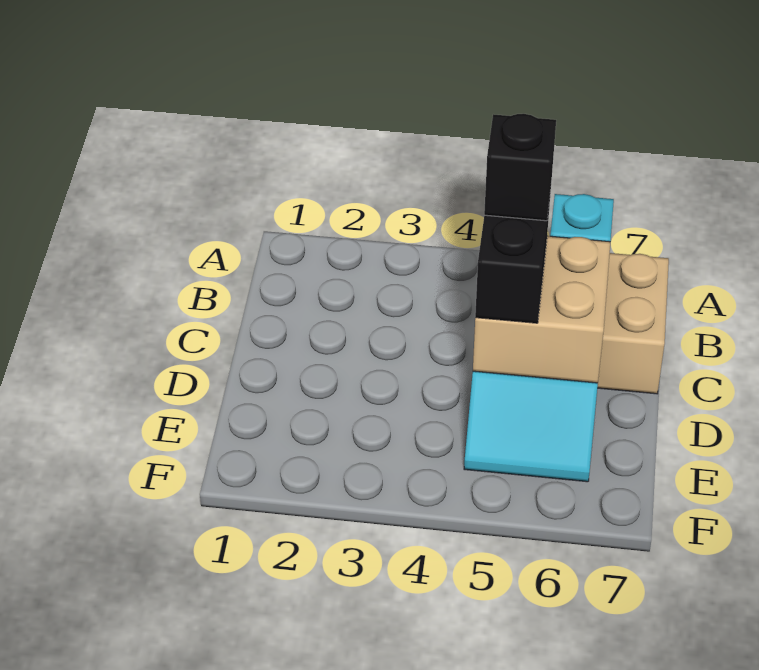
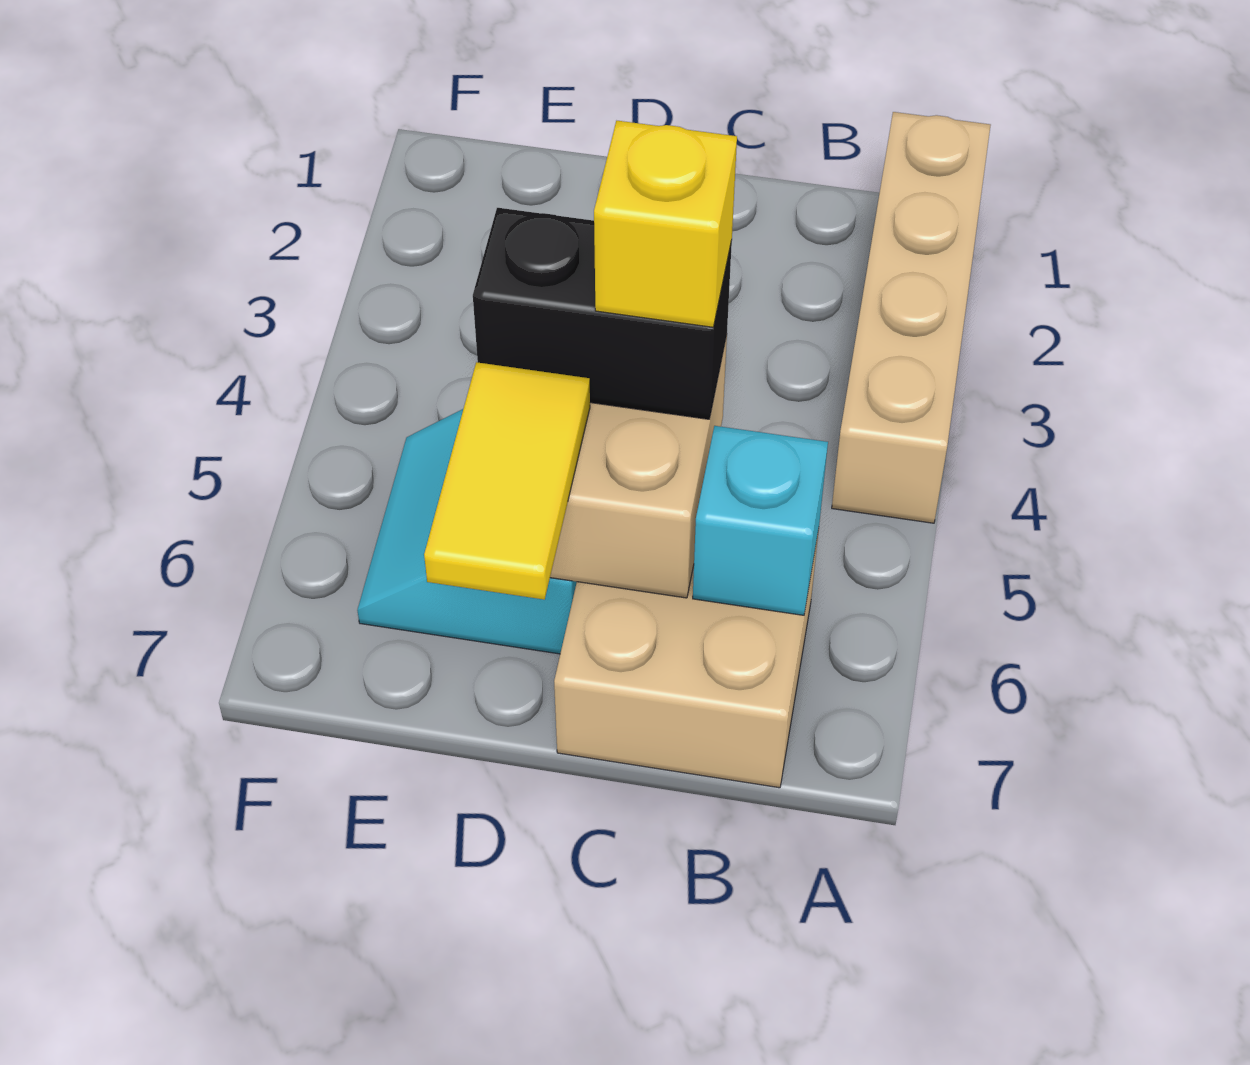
none -> tan brick A1:A4 level 1
black brick C5 level 4 -> yellow brick C5 level 4
none -> yellow tile D6:D7 level 3

